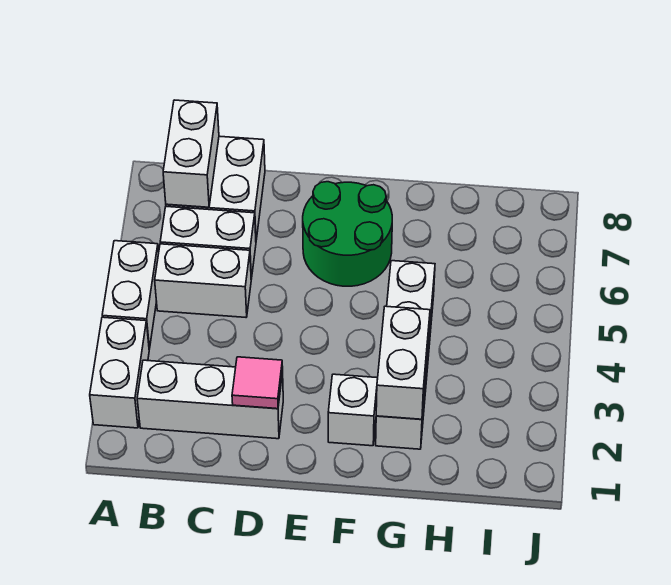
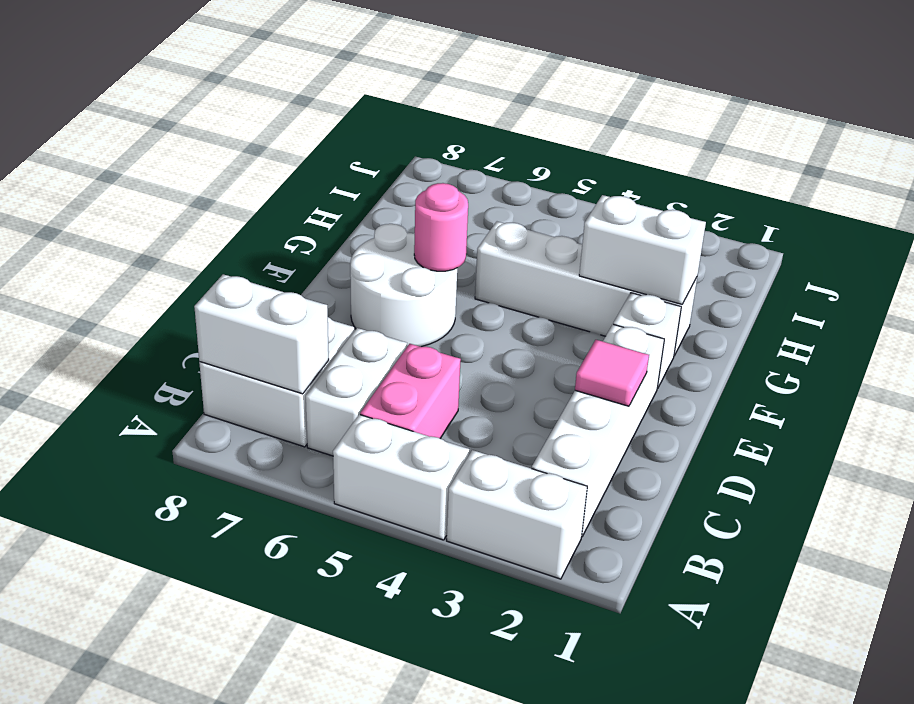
white brick B2:D2 level 1 -> white brick B2:E2 level 1
white brick B5:C5 level 1 -> pink brick B5:C5 level 1
green round brick E6:F7 level 1 -> white round brick E6:F7 level 1
none -> pink round brick F6 level 2

